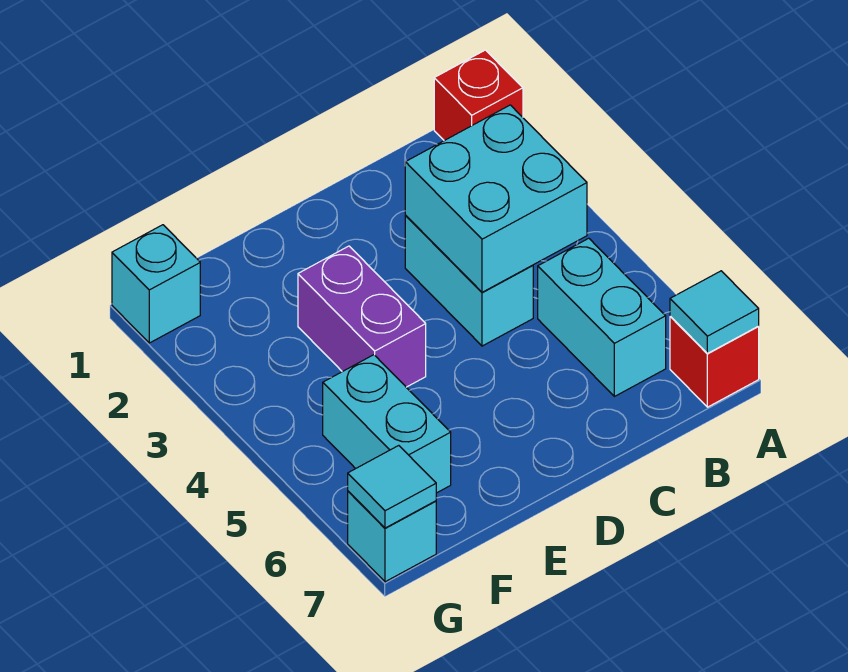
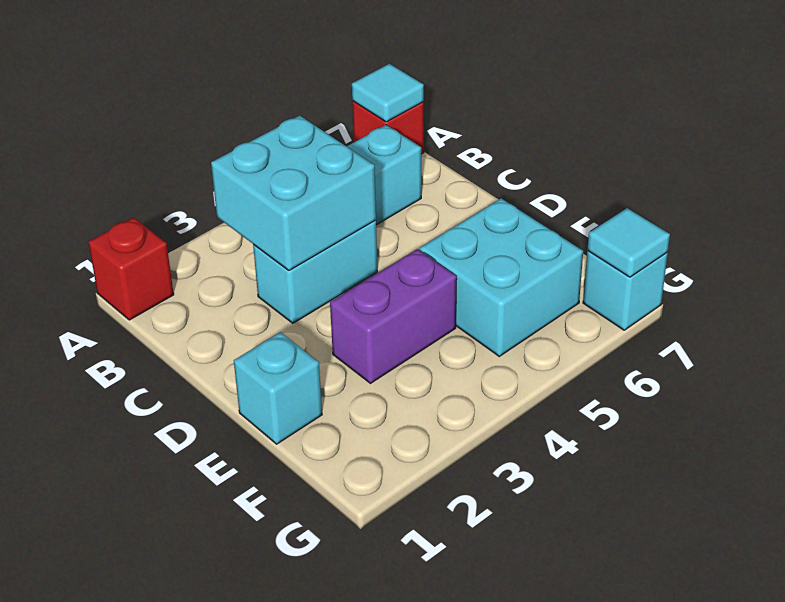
cyan brick F5:F6 level 1 -> cyan brick E5:F6 level 1
cyan brick G1 level 1 -> cyan brick E1 level 1

